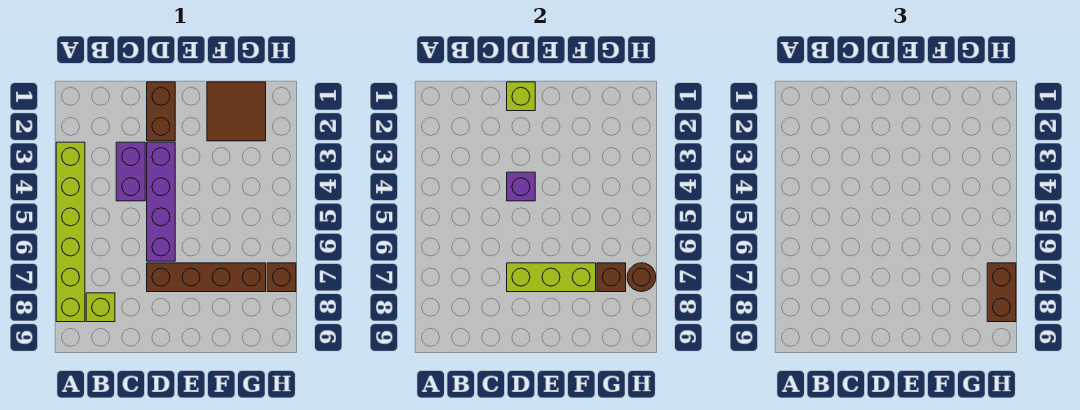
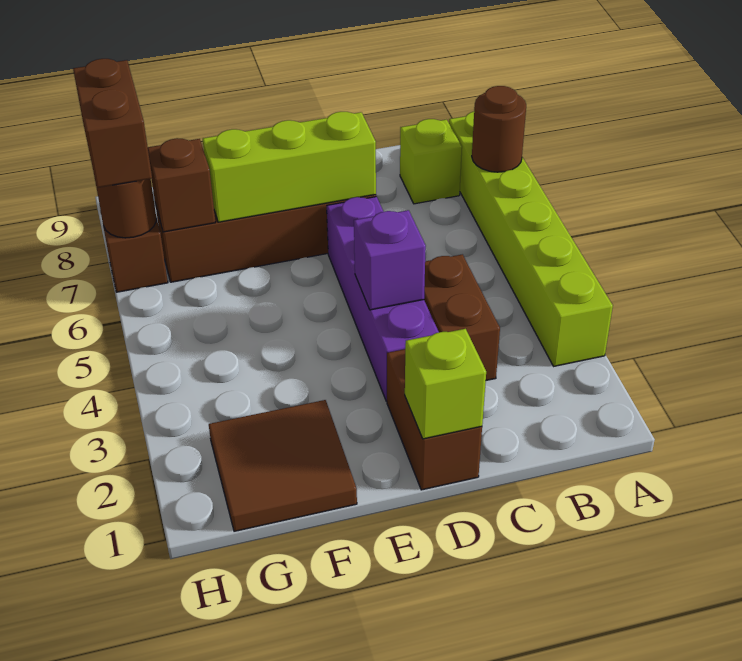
none -> brown round brick A7 level 2
purple brick C3:C4 level 1 -> brown brick C3:C4 level 1

